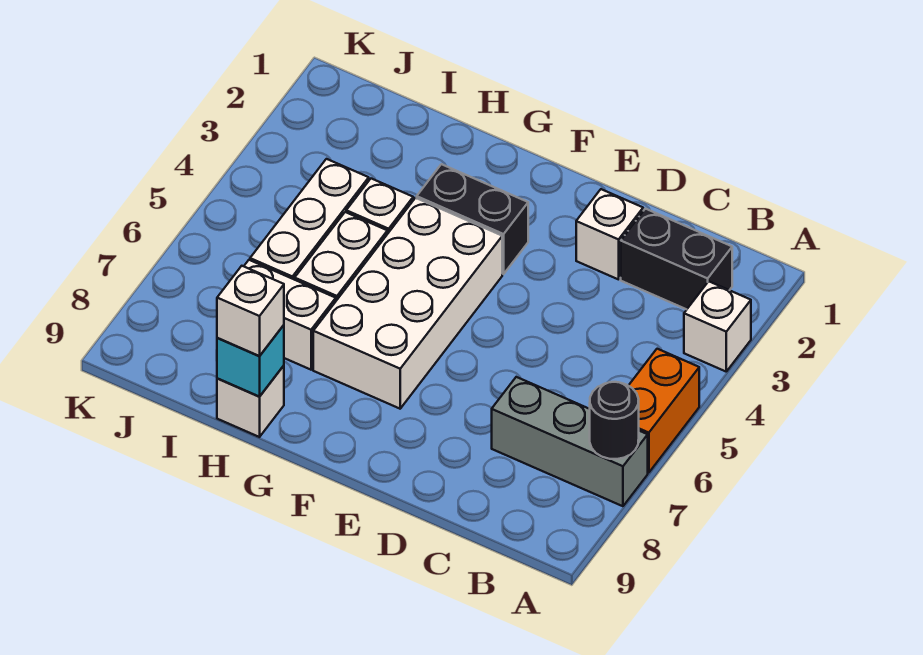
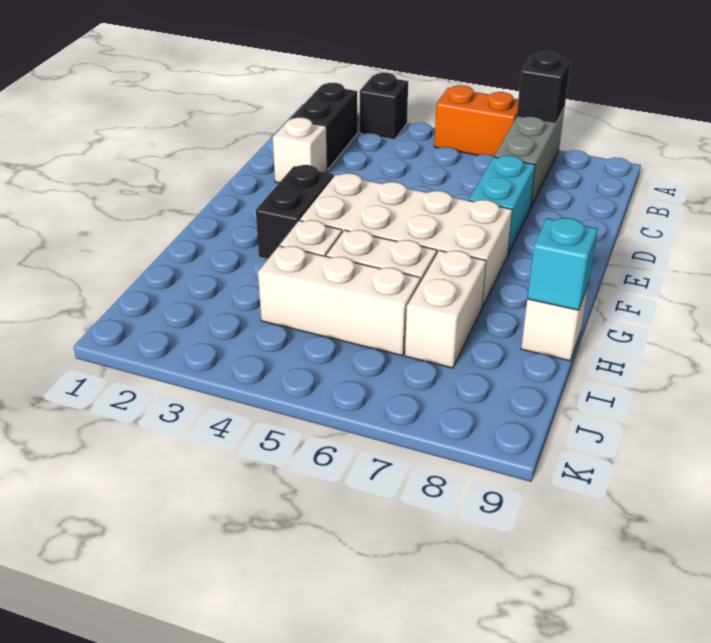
white brick A3 level 1 -> black brick A3 level 1
black round brick A7 level 2 -> black brick A7 level 2
none -> cyan brick D7:E7 level 1
white brick H9 level 3 -> none

